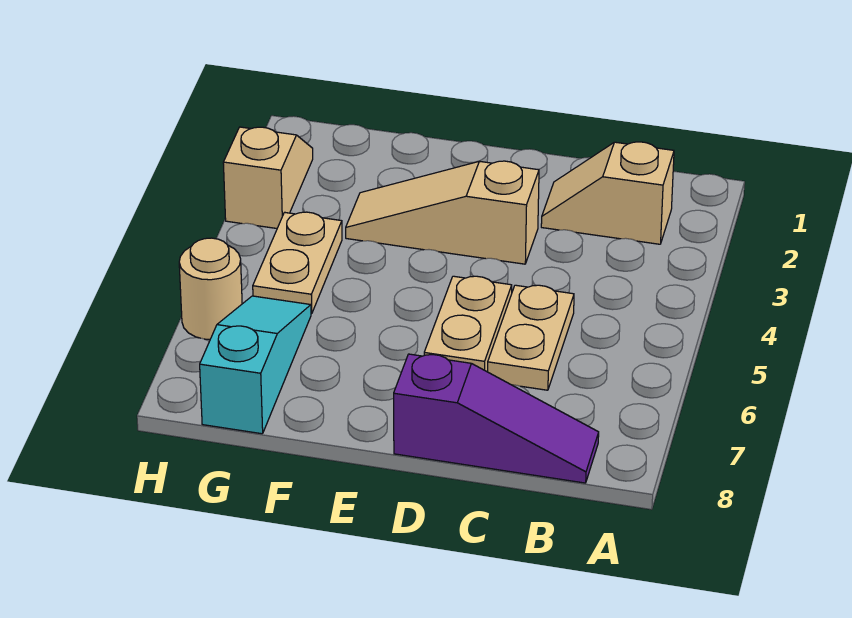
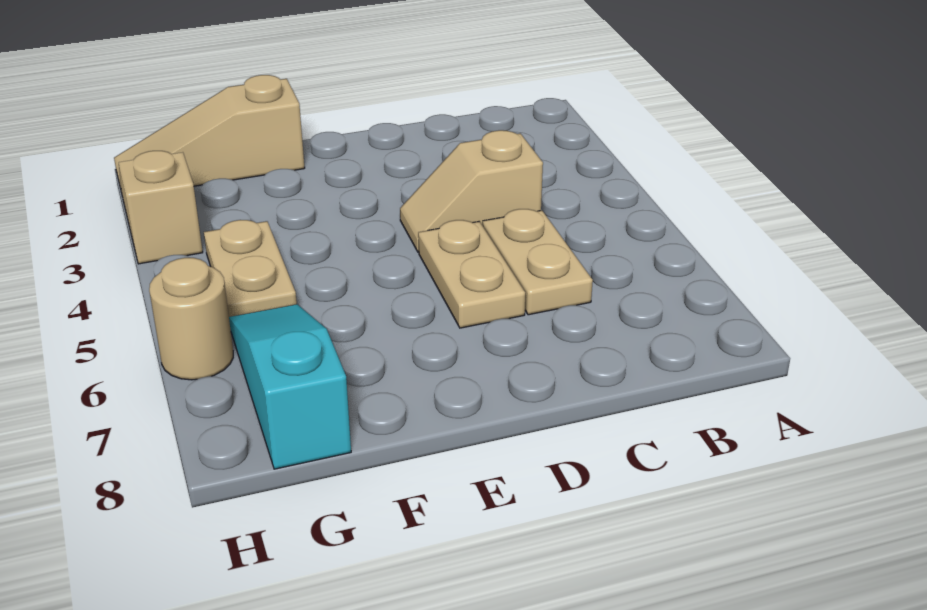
tan slope B2:C2 level 1 top B -> tan slope C4:D4 level 1 top C
purple slope B8:D8 level 1 top D -> none
tan slope D3:F3 level 1 top D -> tan slope F1:H1 level 1 top F

